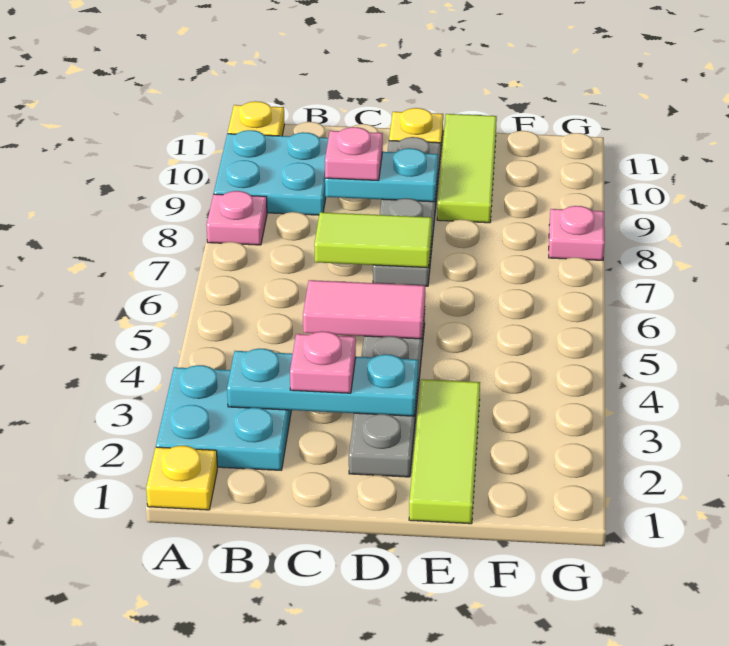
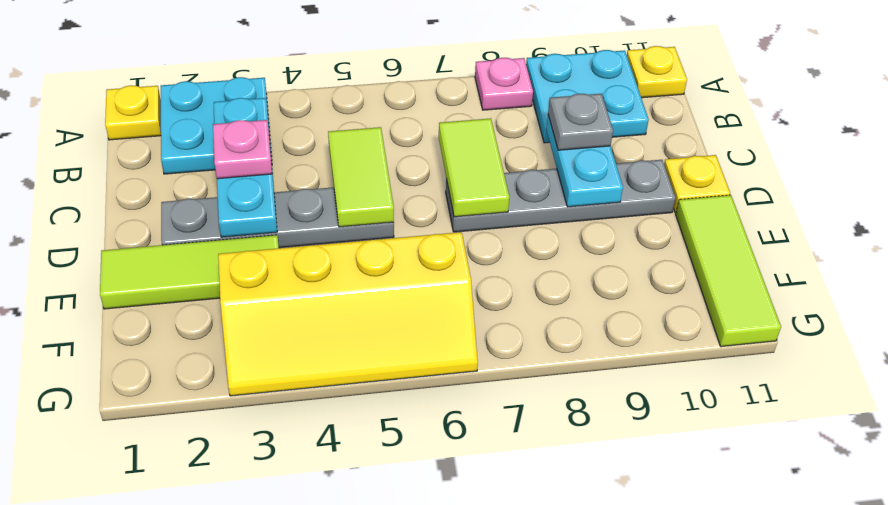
pink tile C5:D5 level 2 -> lime tile C5:D5 level 2
pink plate C9 level 3 -> grey plate C9 level 3
lime tile E9:E11 level 1 -> lime tile E11:G11 level 1
none -> yellow slope F3:G6 level 1 top F
pink plate G8 level 1 -> none

